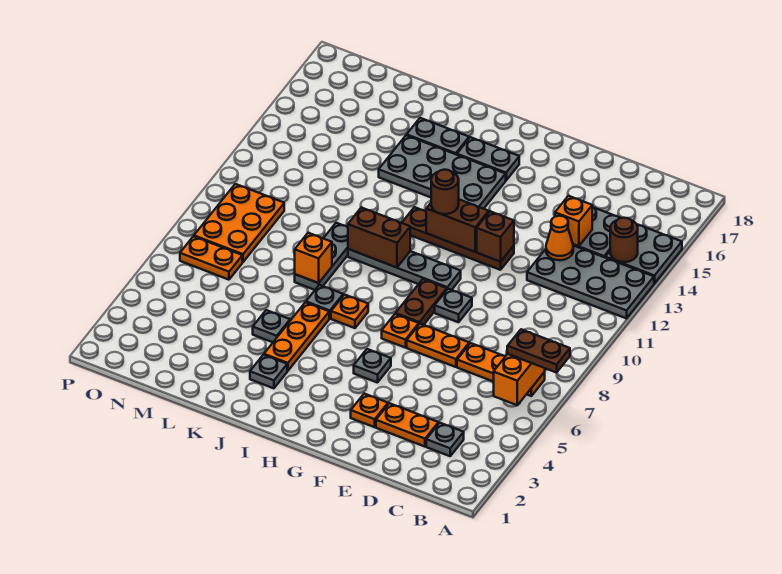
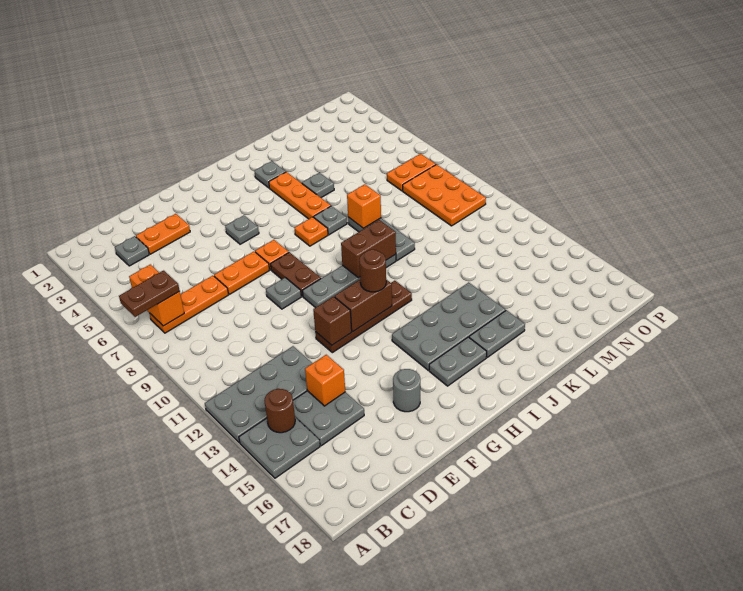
orange cone D13 level 2 -> none
orange plate F3 level 1 -> none
none -> grey round brick F16 level 1

